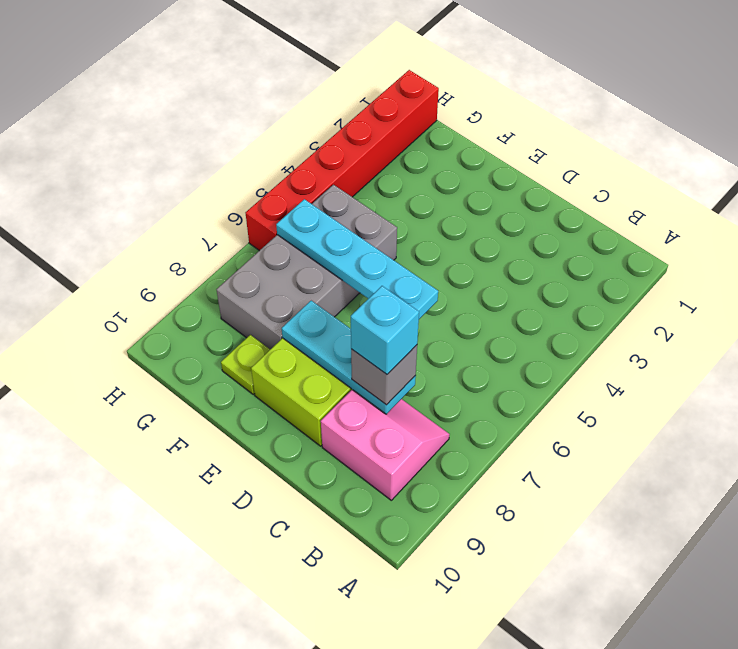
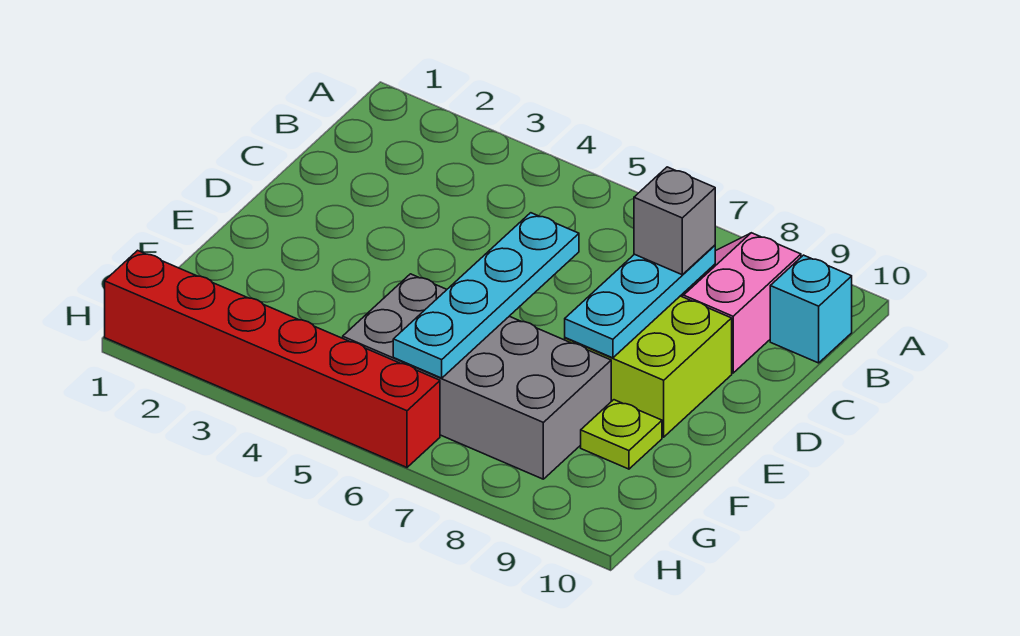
cyan brick C8 level 4 -> cyan brick B10 level 1

